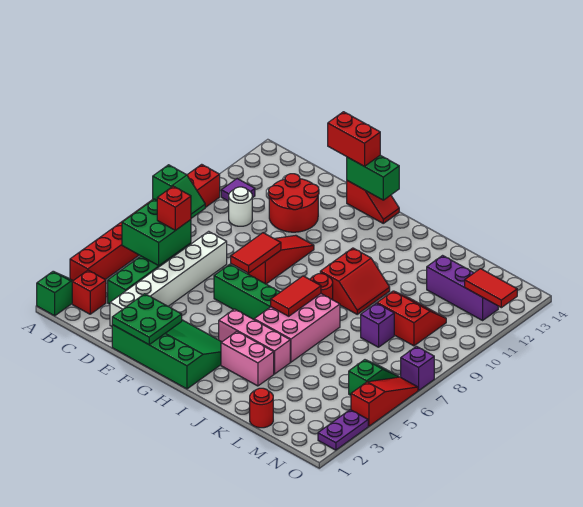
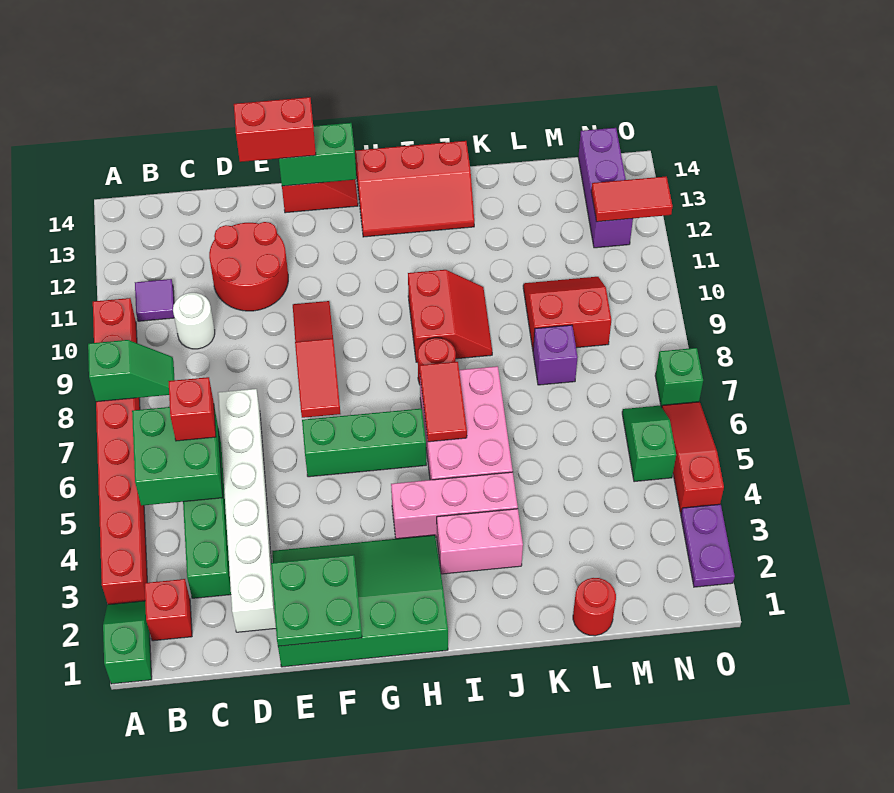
none -> red slope H13:J14 level 1 top 14
purple brick L12:N12 level 1 -> purple brick N12:N14 level 1
purple brick O7 level 1 -> green brick O7 level 1

